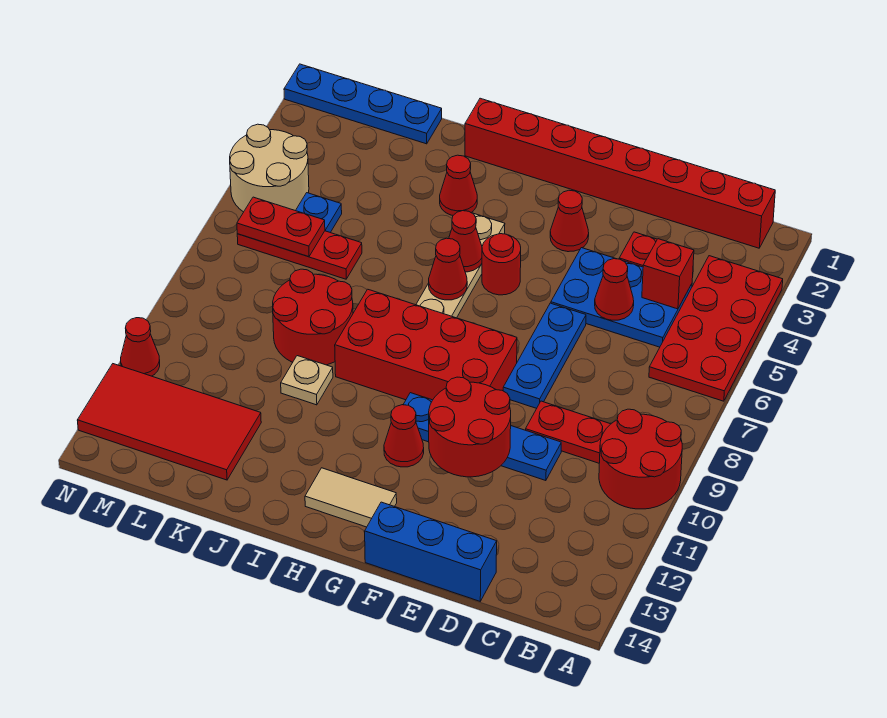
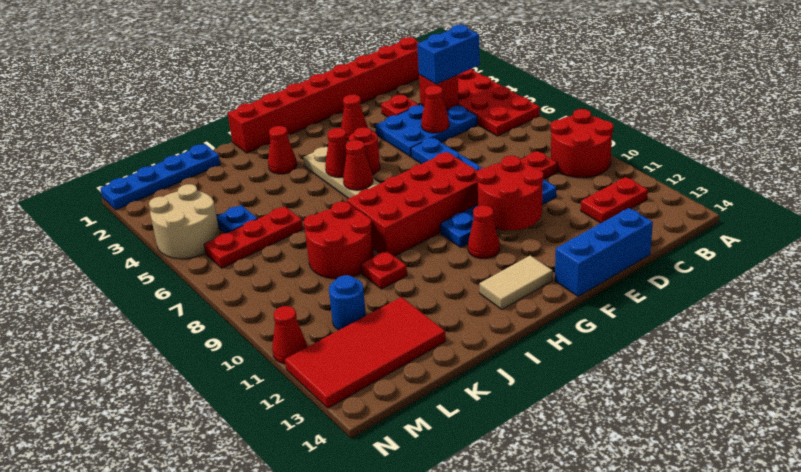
none -> blue brick B4:C4 level 3
tan plate J10 level 1 -> red plate J10 level 1
red plate L6:M6 level 2 -> red plate B12:C12 level 1
none -> blue round brick L11 level 1

